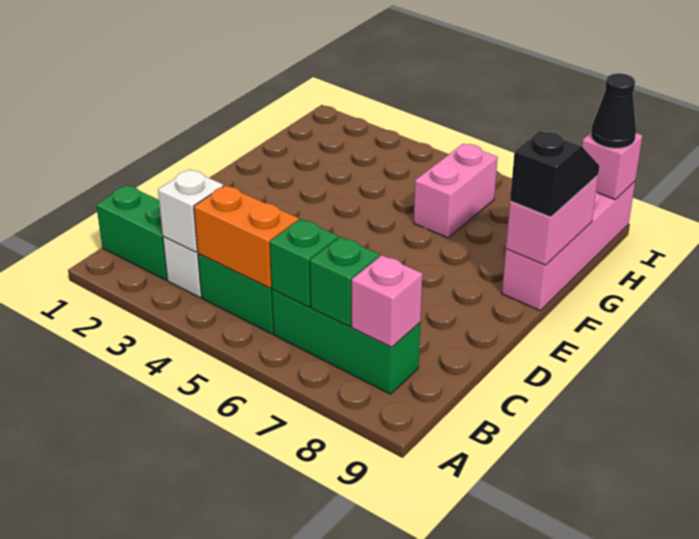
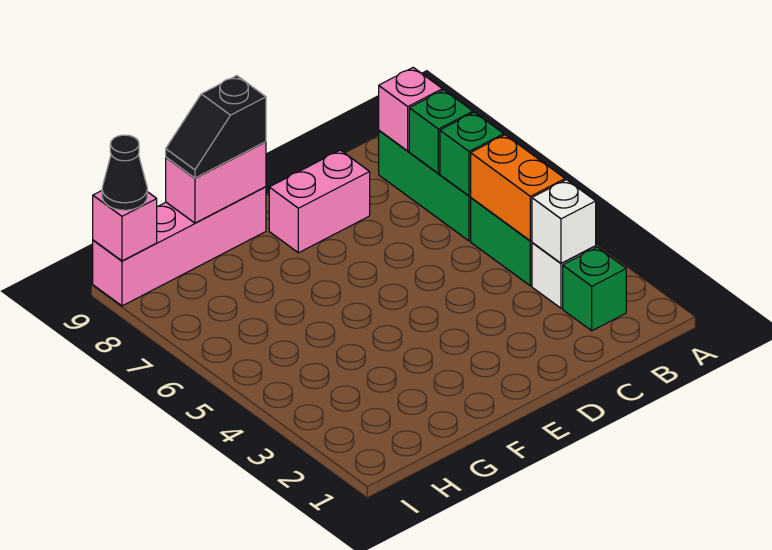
green brick B1:B2 level 1 -> green brick B2 level 1
pink brick G6:H6 level 1 -> pink brick D8:E8 level 1

